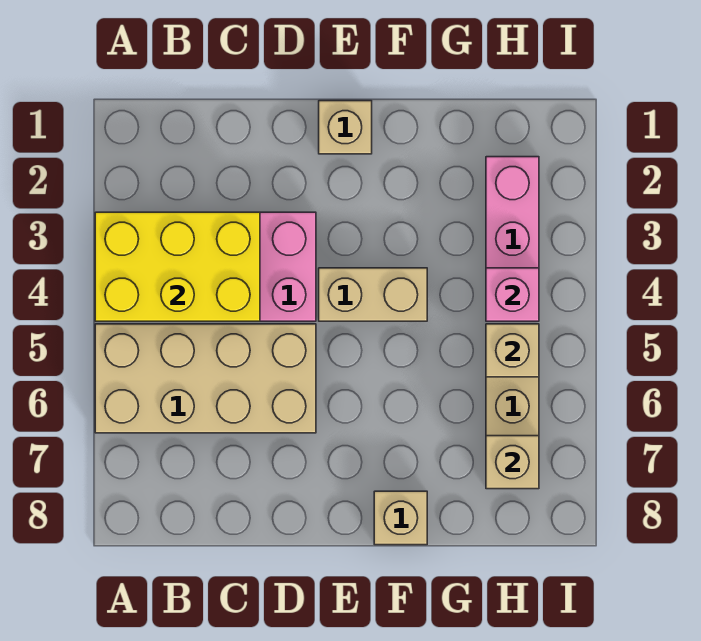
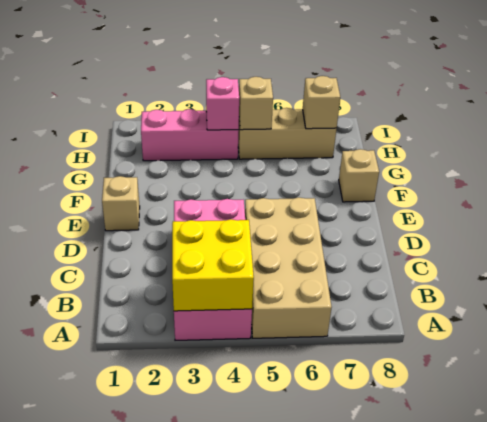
yellow brick A3:C4 level 2 -> yellow brick A3:B4 level 2
tan brick E4:F4 level 1 -> none

